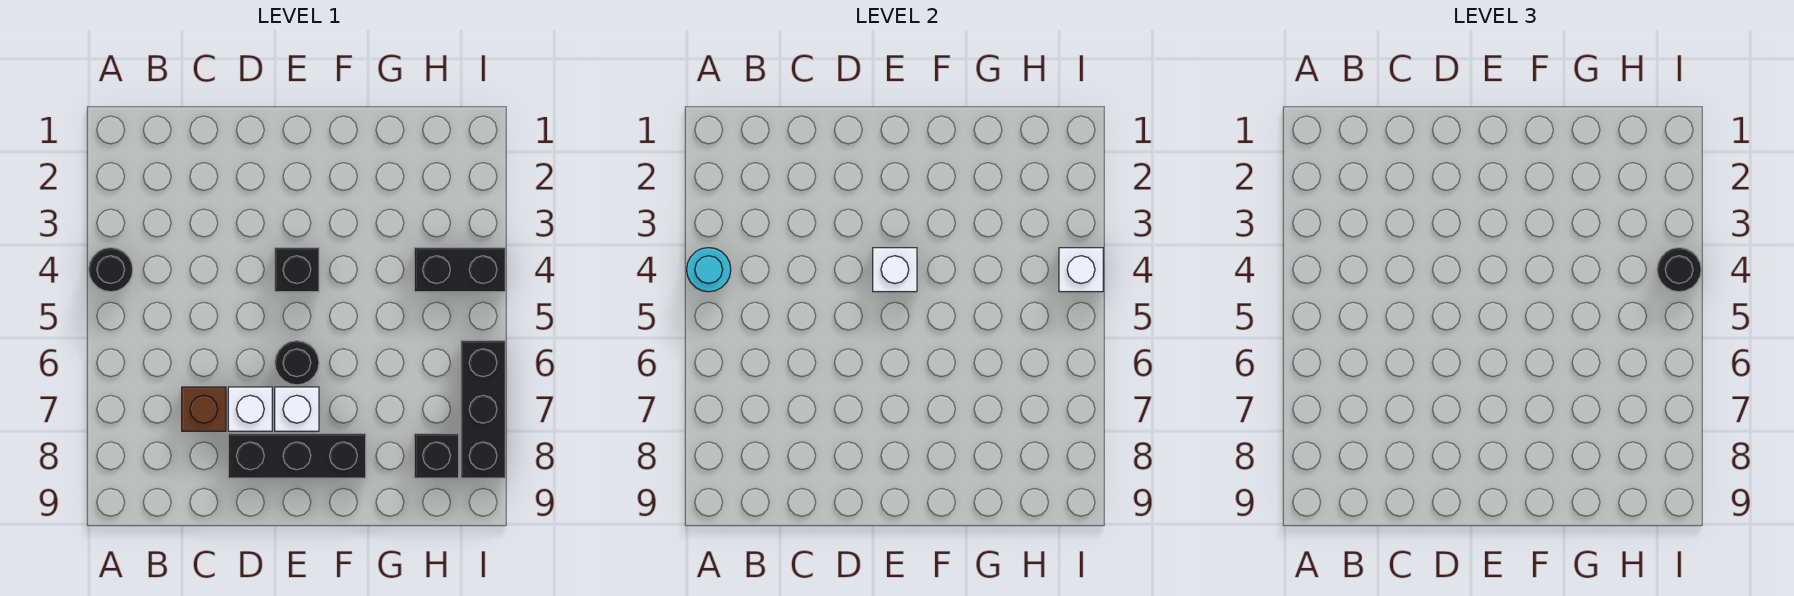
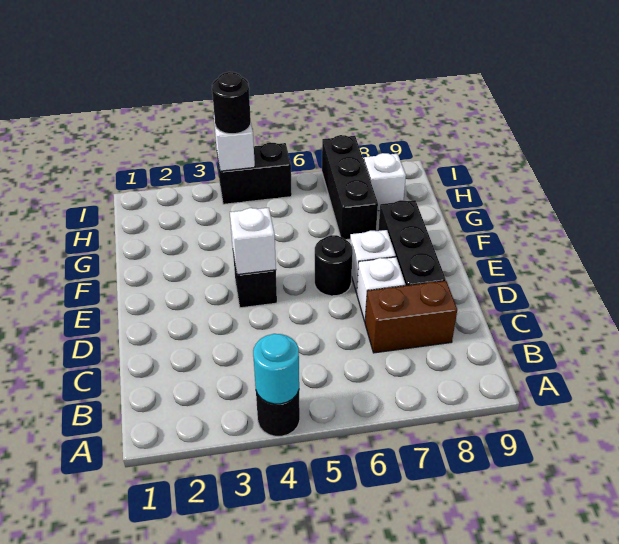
brown brick C7 level 1 -> brown brick C7:C8 level 1
black brick H4:I4 level 1 -> black brick I4:I5 level 1
black brick H8 level 1 -> white brick H8 level 1
black brick I6:I8 level 1 -> black brick G7:I7 level 1

